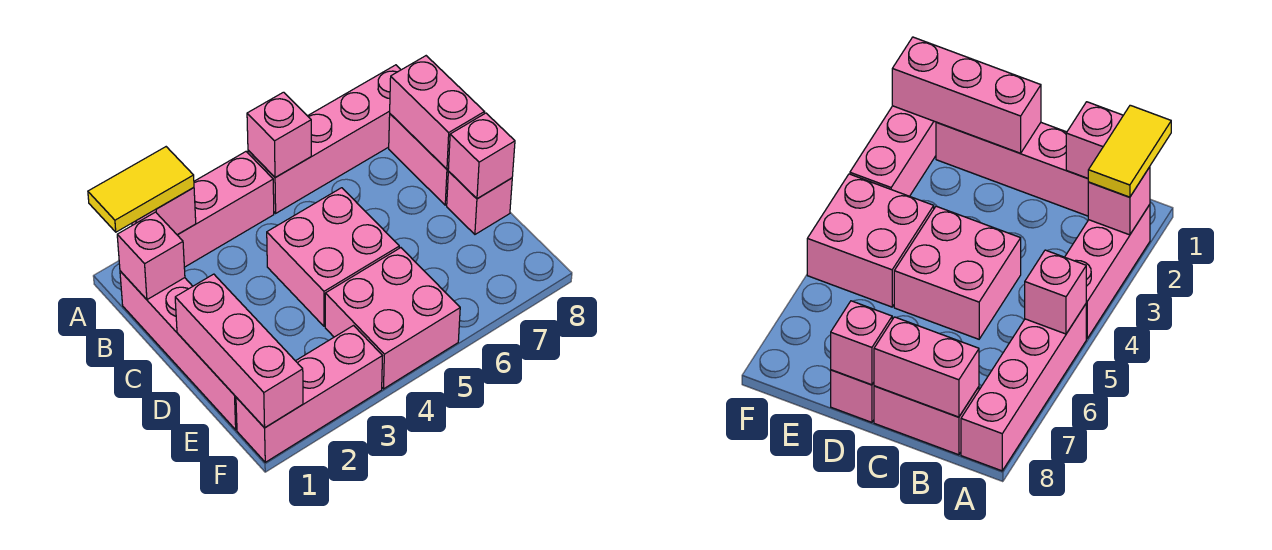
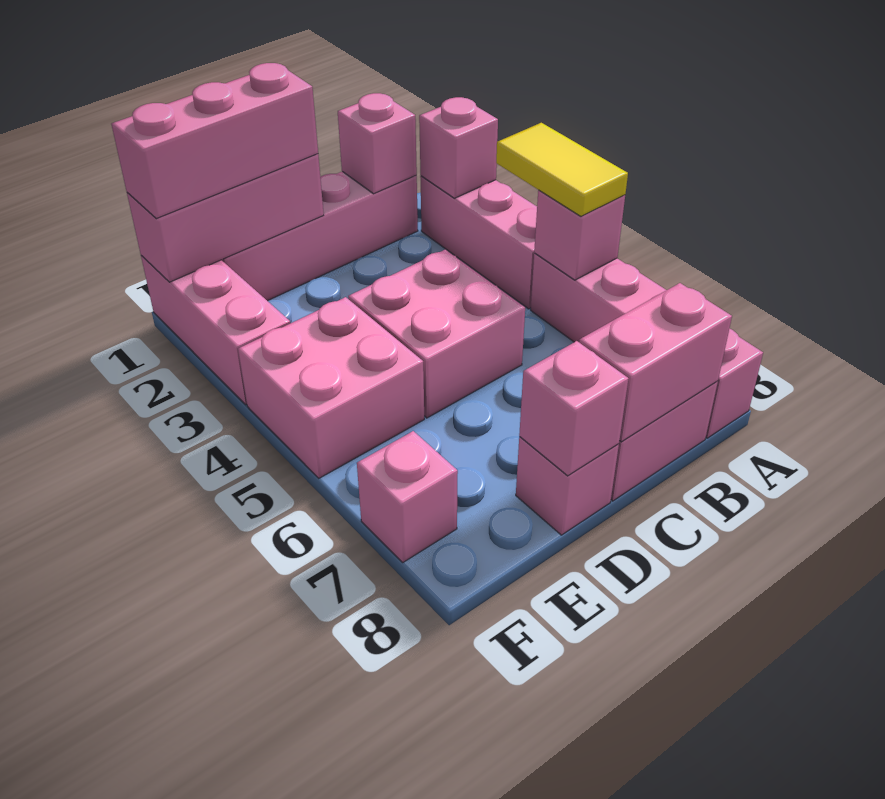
yellow tile A1:A2 level 3 -> yellow tile A4:A5 level 3
none -> pink brick D1:F1 level 3
none -> pink brick F7 level 1

